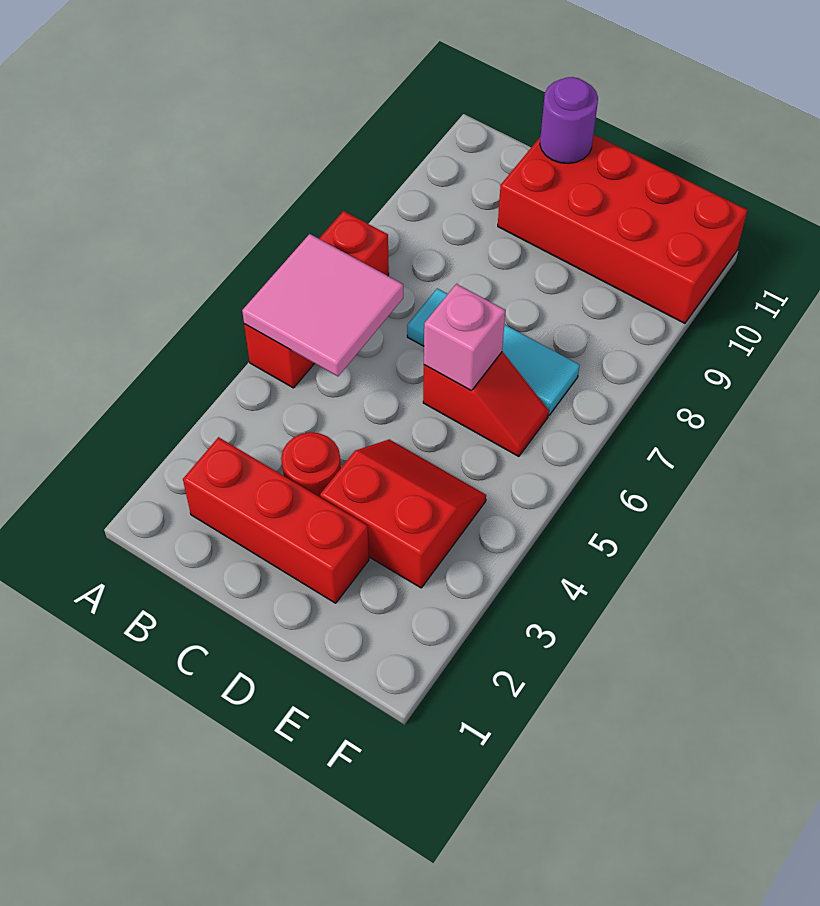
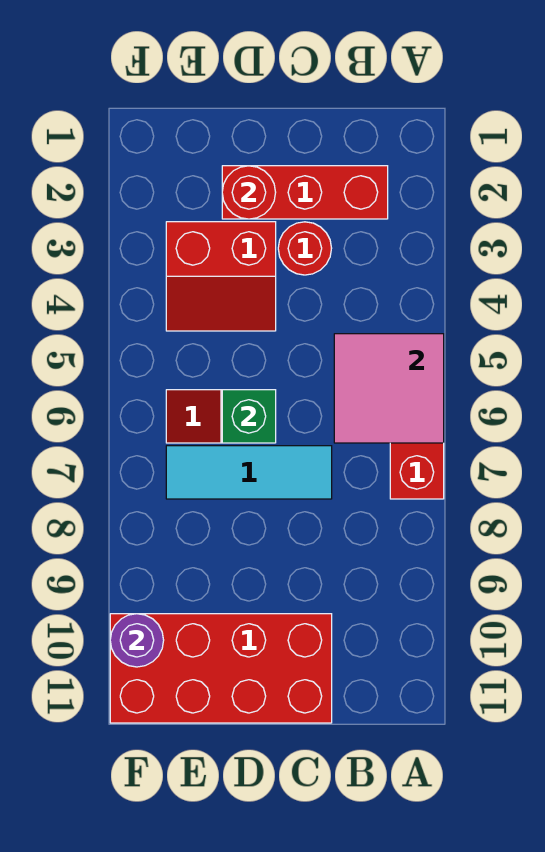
purple round brick C11 level 2 -> purple round brick F10 level 2
none -> red round brick D2 level 2
pink brick D6 level 2 -> green brick D6 level 2

